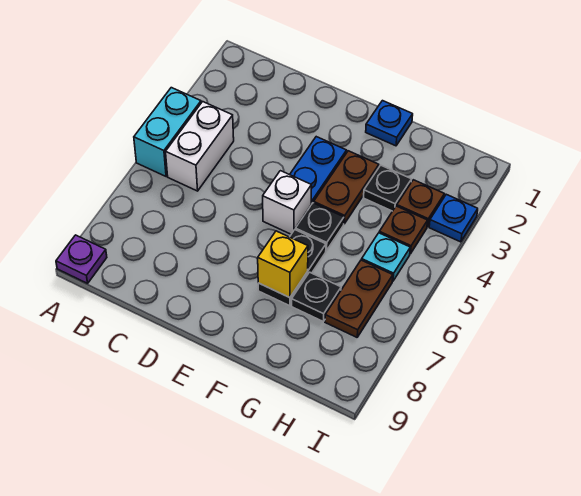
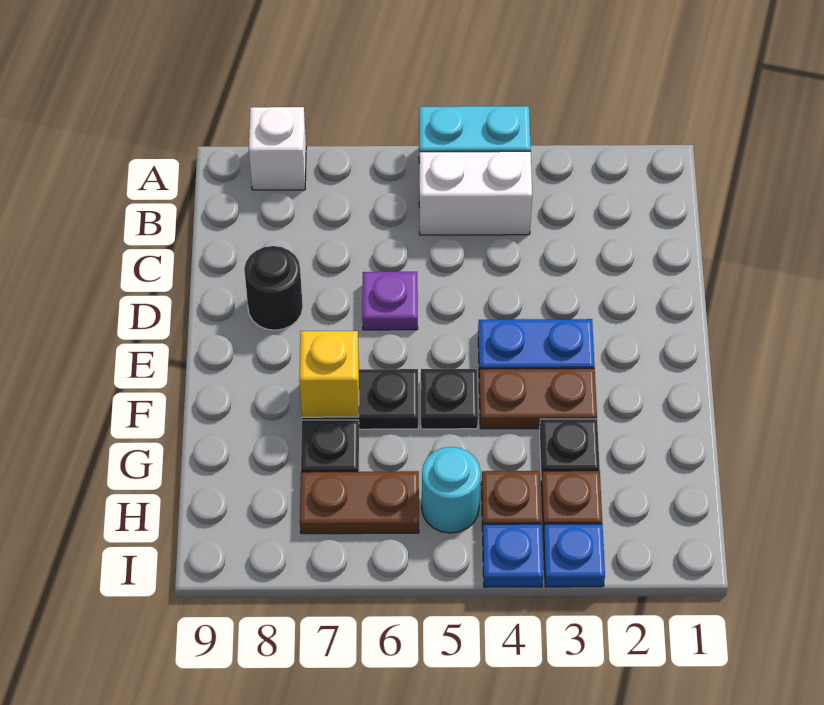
purple plate A9 level 1 -> purple plate D6 level 1
none -> black round brick D8 level 1
white brick E5 level 1 -> white brick A8 level 1
blue plate F1 level 1 -> blue plate I4 level 1
cyan plate H5 level 1 -> cyan round brick H5 level 1

